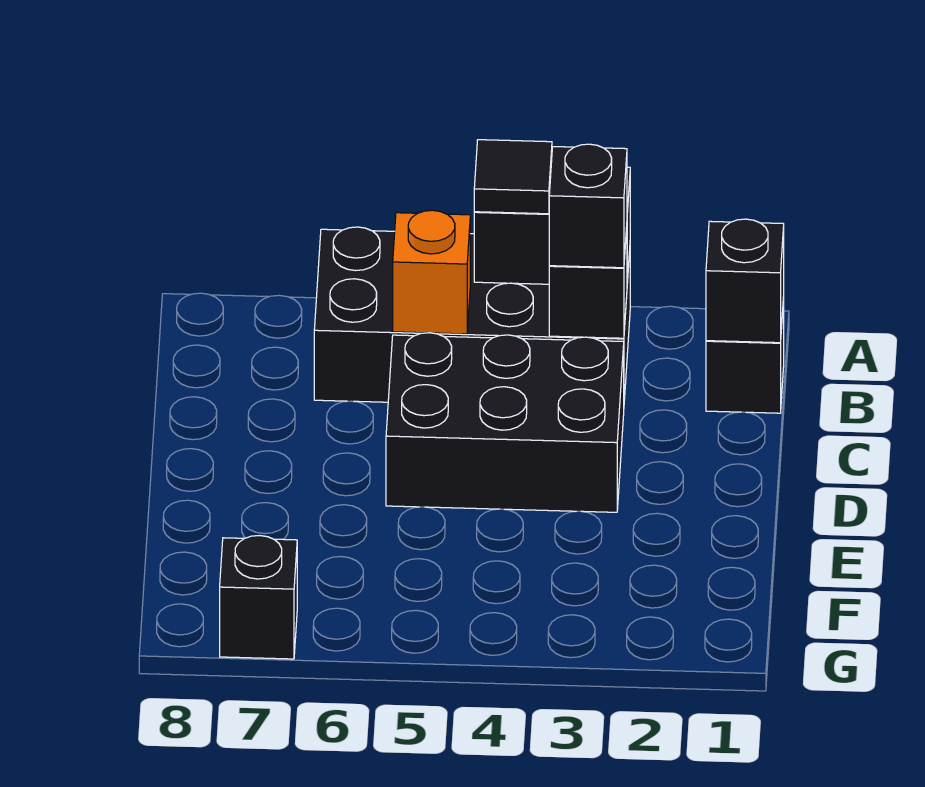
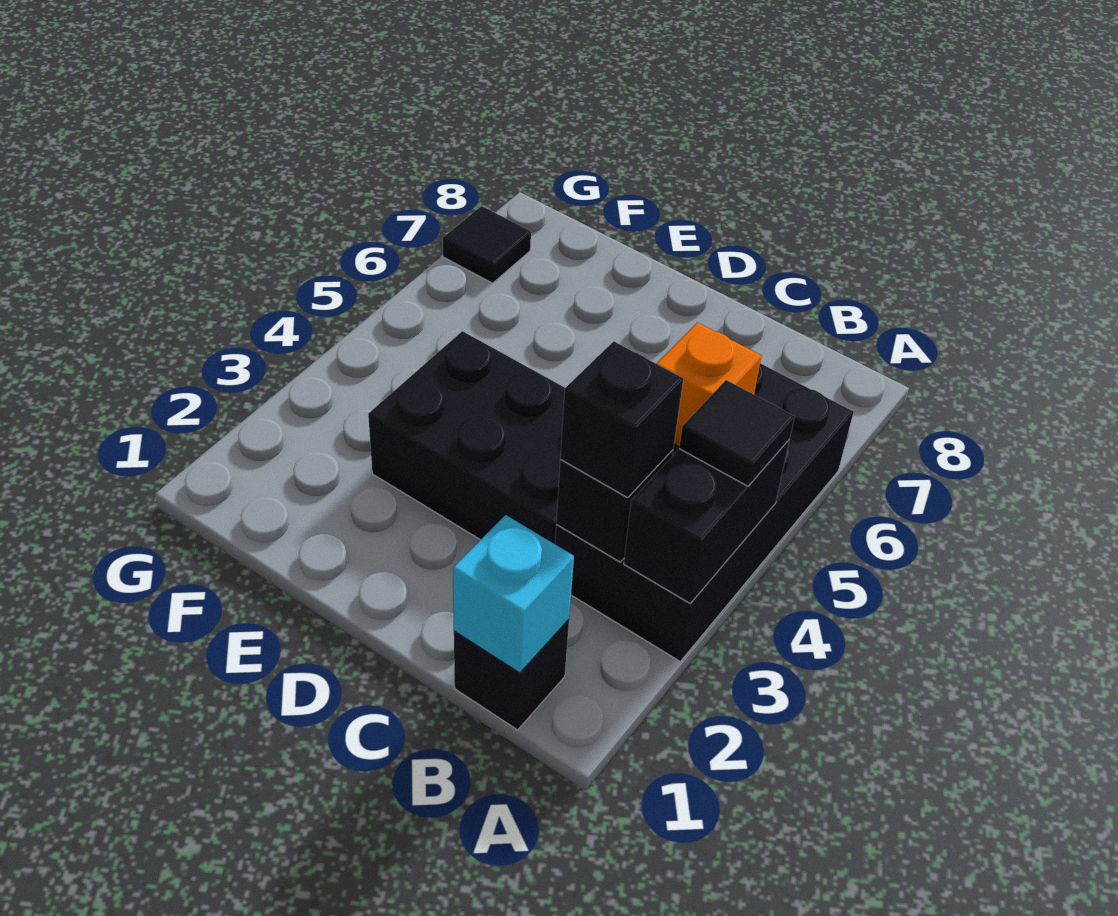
black brick B1 level 2 -> cyan brick B1 level 2
black brick C3:D5 level 1 -> black brick C3:E4 level 1
black brick G7 level 1 -> black tile G7 level 1

